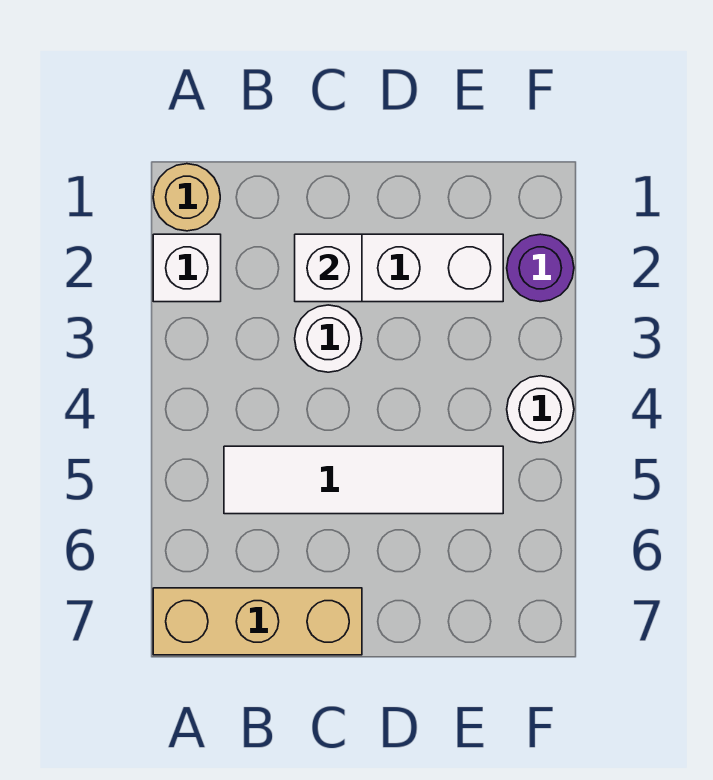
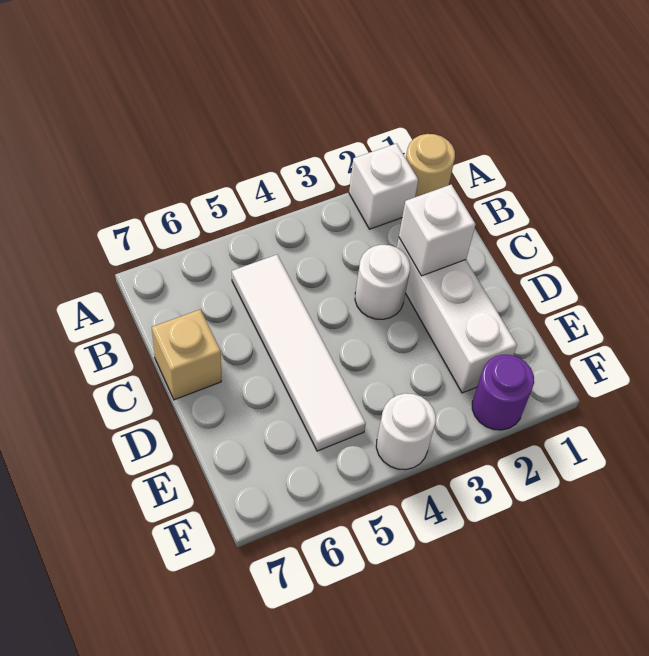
tan brick A7:C7 level 1 -> tan brick C7 level 1

